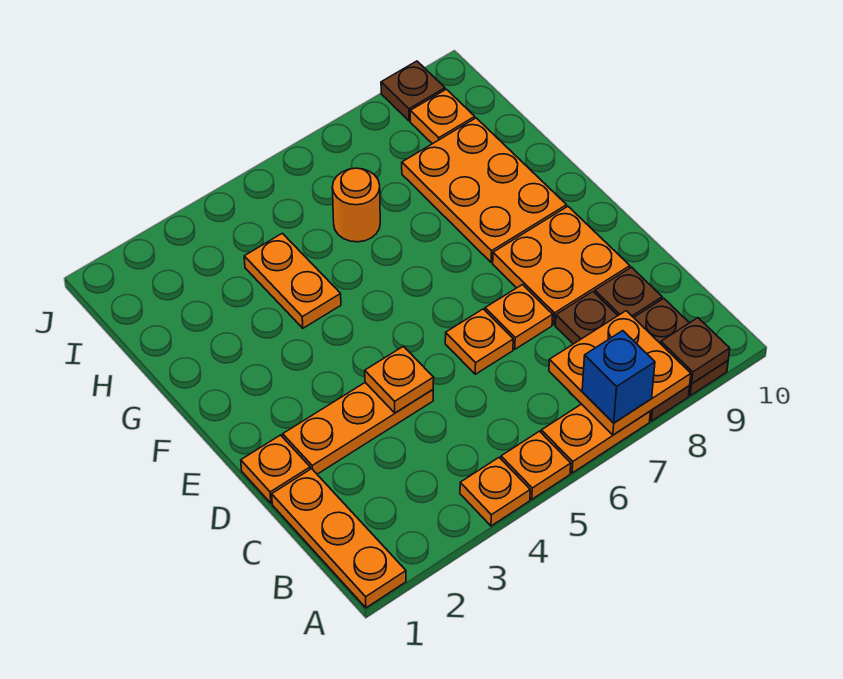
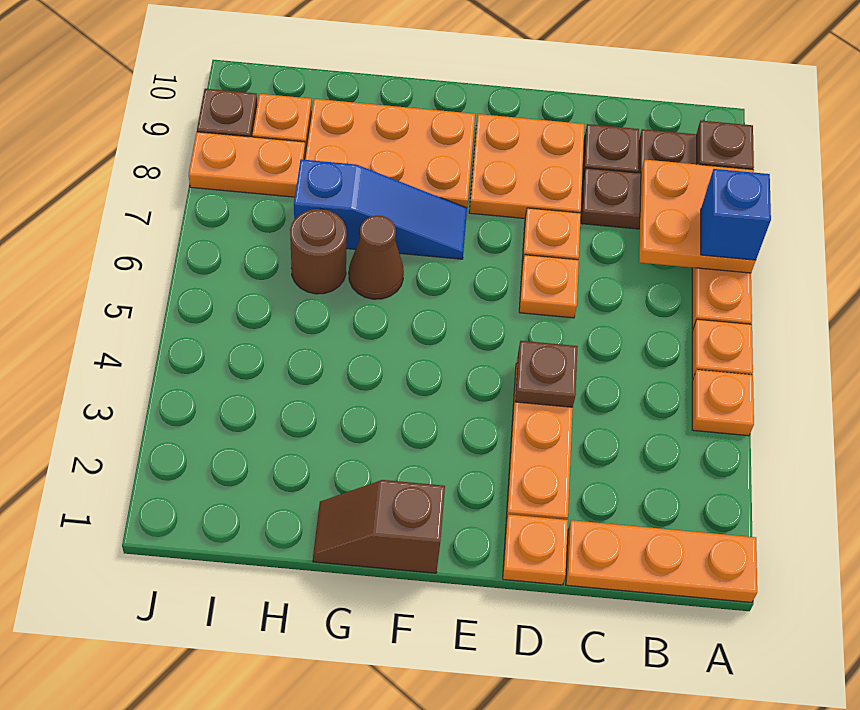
orange plate D4 level 2 -> brown plate D4 level 2
none -> brown slope F1:G1 level 1 top F
none -> blue slope F7:H7 level 1 top H
orange plate G4:H4 level 1 -> orange plate I8:J8 level 1
none -> brown cone G6 level 1
orange round brick H6 level 1 -> brown round brick H6 level 1

